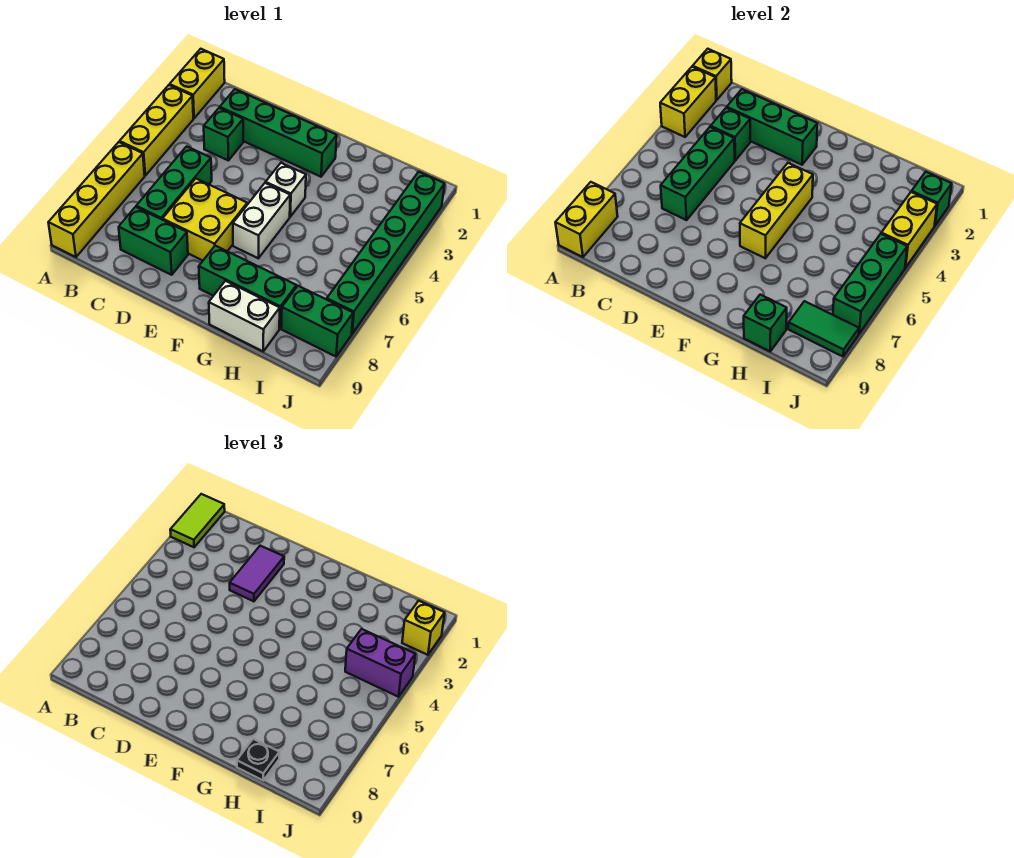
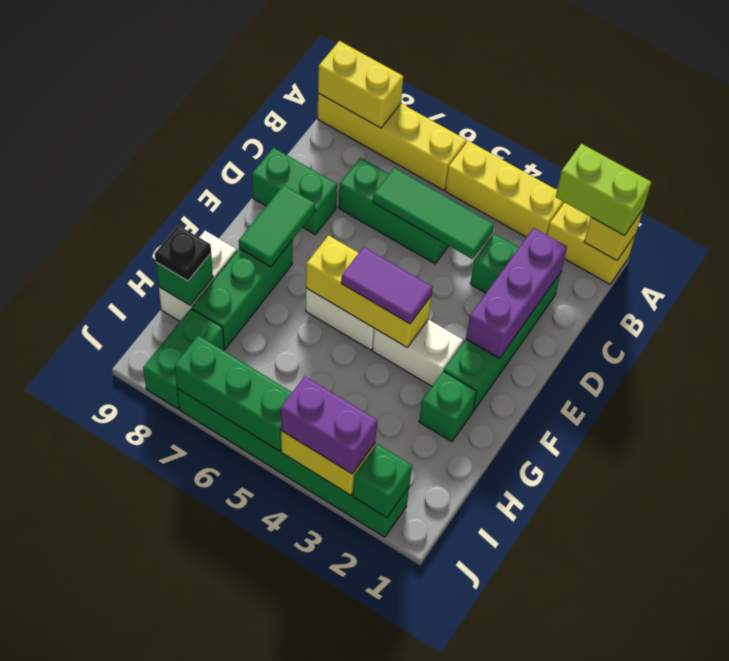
lime tile A1:A2 level 3 -> lime brick A1:A2 level 3
yellow brick A2:A3 level 2 -> none
green brick C2:E2 level 2 -> purple brick C2:E2 level 2
green brick C3 level 2 -> green brick G2 level 1
green brick C4:C6 level 2 -> green tile C4:C6 level 2
green brick C8:D8 level 1 -> green brick D8:D9 level 1
purple tile D2:D3 level 3 -> purple tile F4:F5 level 3
yellow brick D6:E7 level 1 -> none
white brick F4 level 1 -> white brick F3:F4 level 1
purple brick I4:J4 level 3 -> purple brick J3:J4 level 3
green tile I8:J8 level 2 -> green tile E8:F8 level 2
yellow brick J2 level 3 -> none

